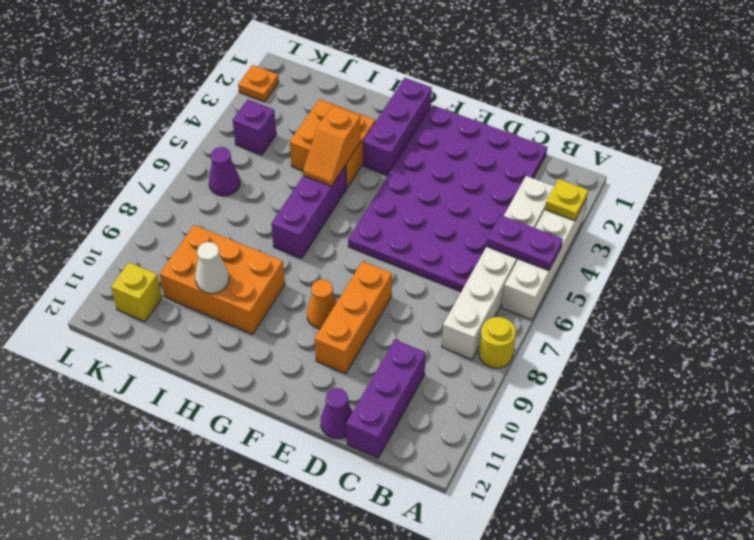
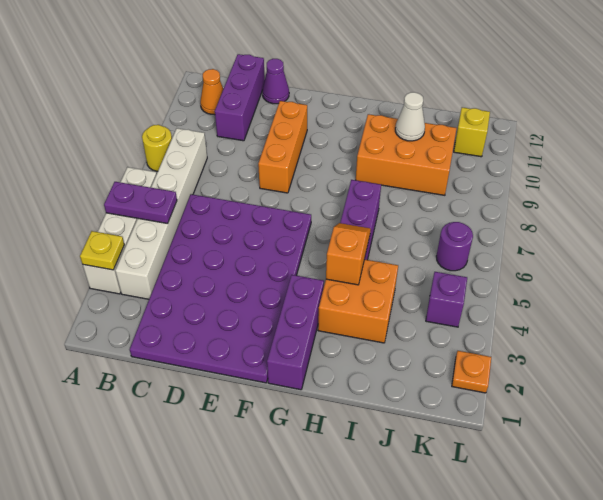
orange cone F9 level 1 -> orange cone B11 level 1
purple cone K6 level 1 -> purple round brick K6 level 1

